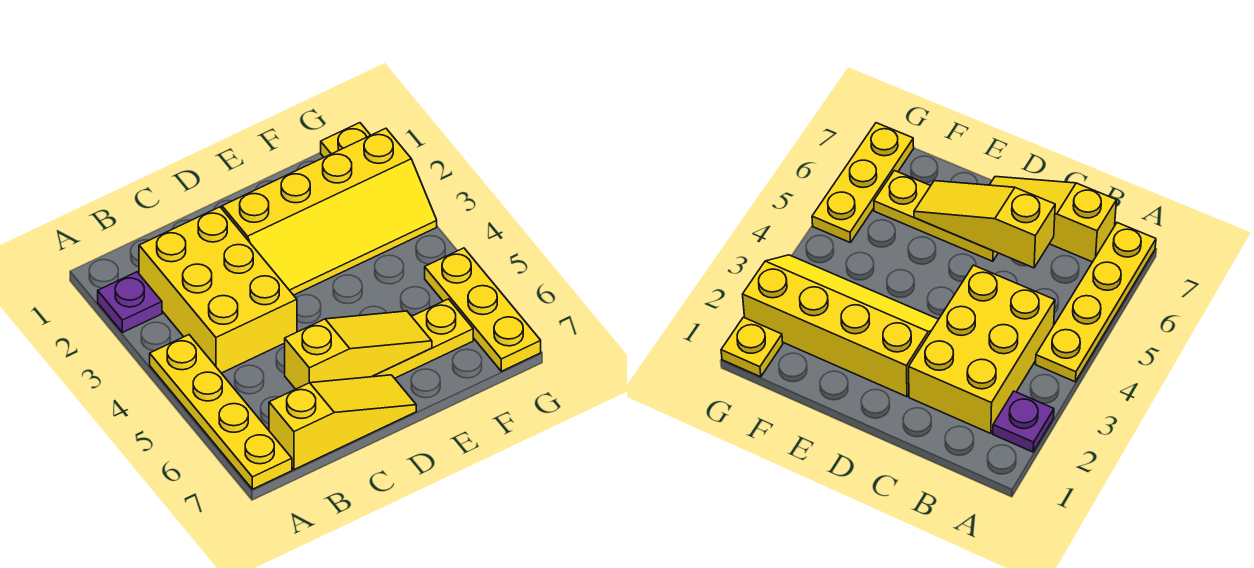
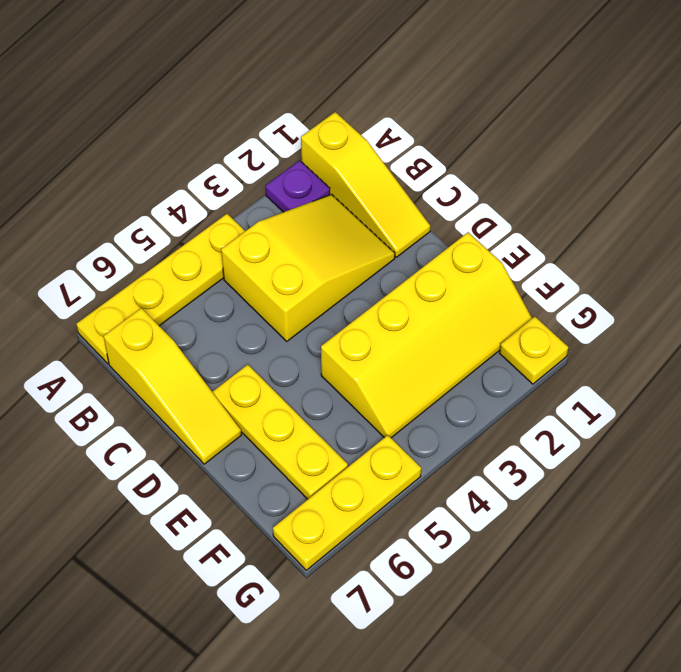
yellow brick B2:C4 level 1 -> yellow slope B2:C4 level 1 top 4
yellow slope C6:E6 level 2 top C -> yellow slope A1:C1 level 1 top A
yellow slope D2:G3 level 1 top 2 -> yellow slope E1:F4 level 1 top E

